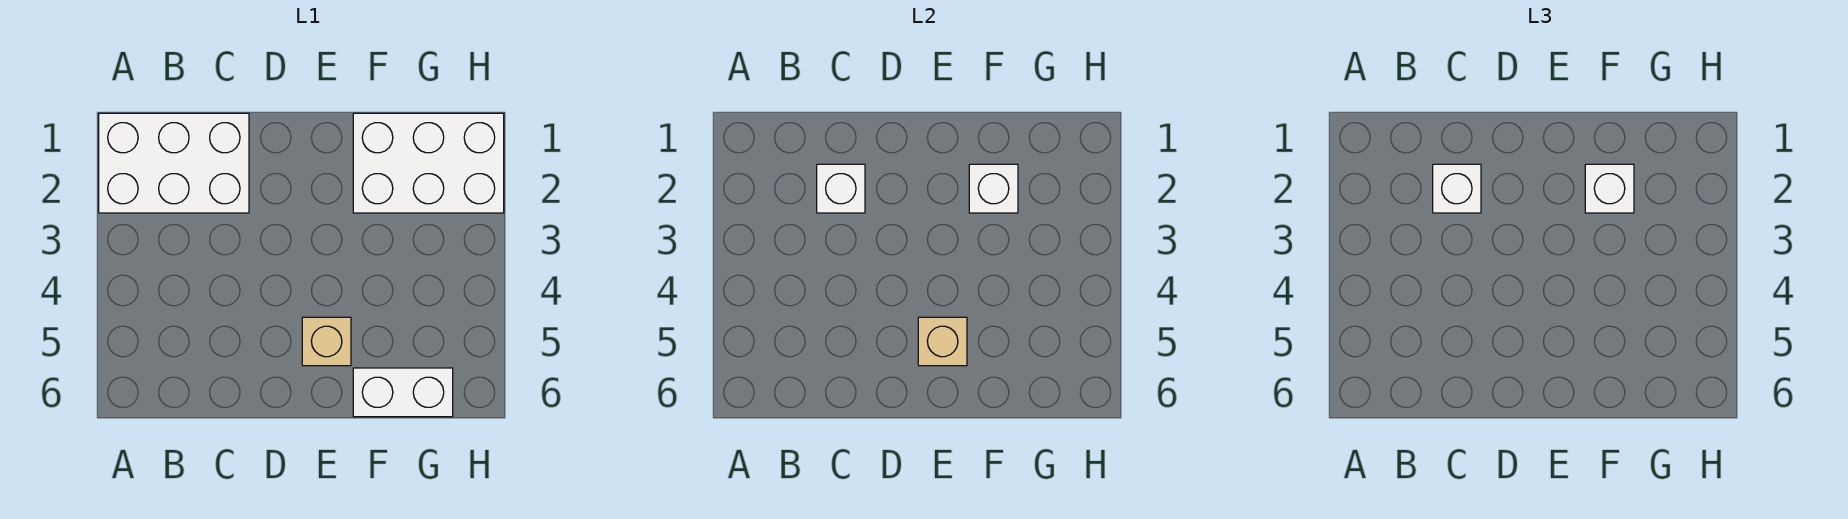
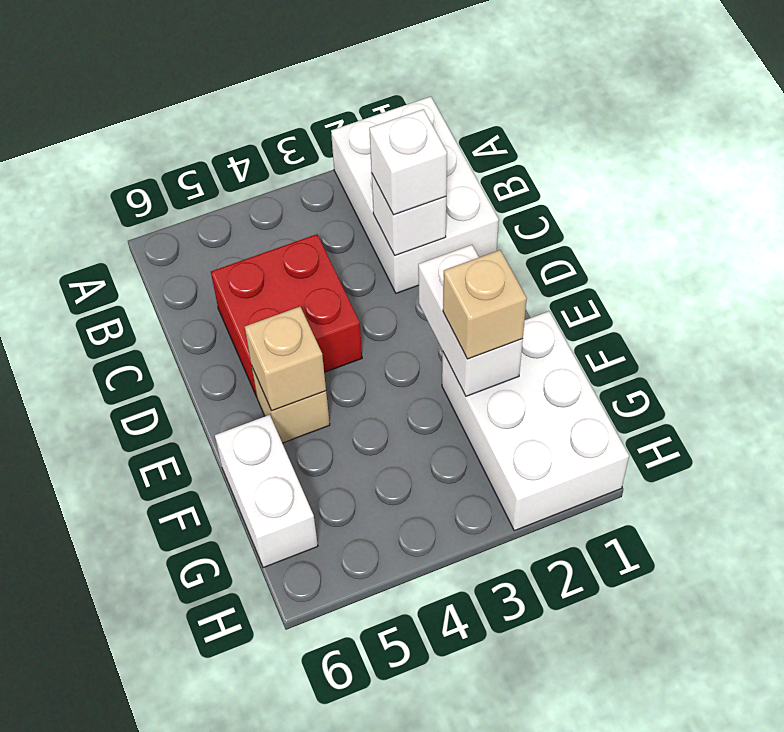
none -> red brick C4:D5 level 1
white brick F2 level 2 -> white brick E2:F2 level 2
white brick F2 level 3 -> tan brick F2 level 3

